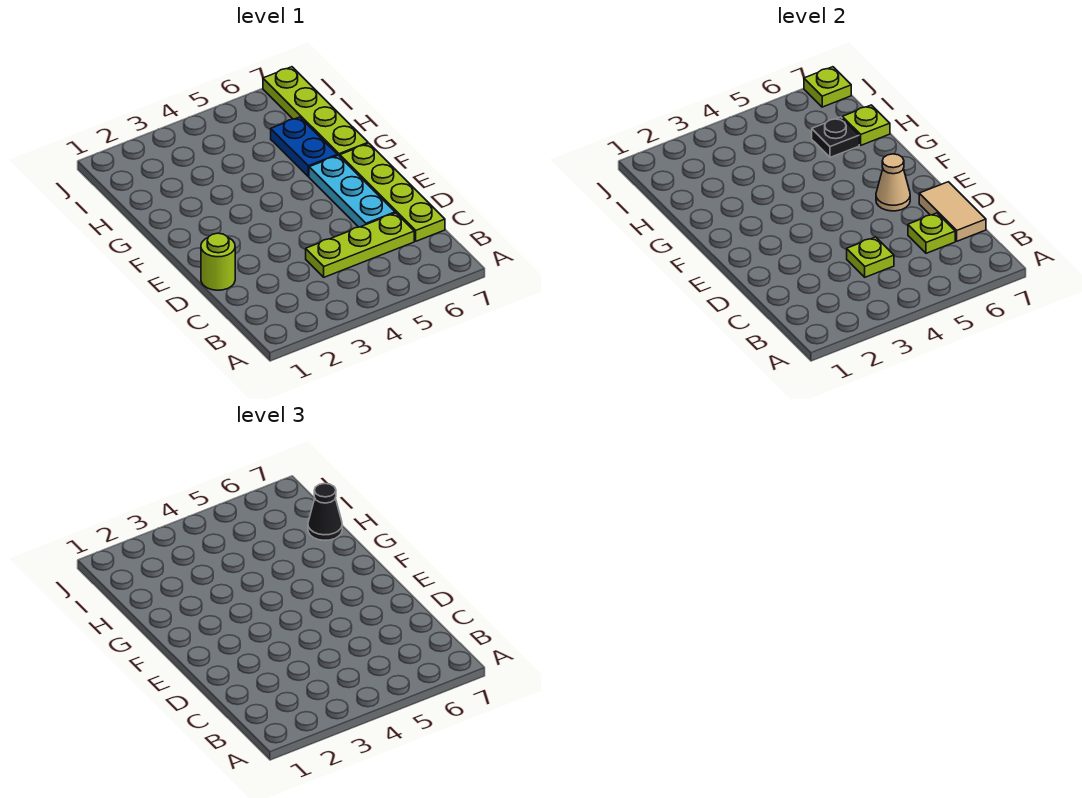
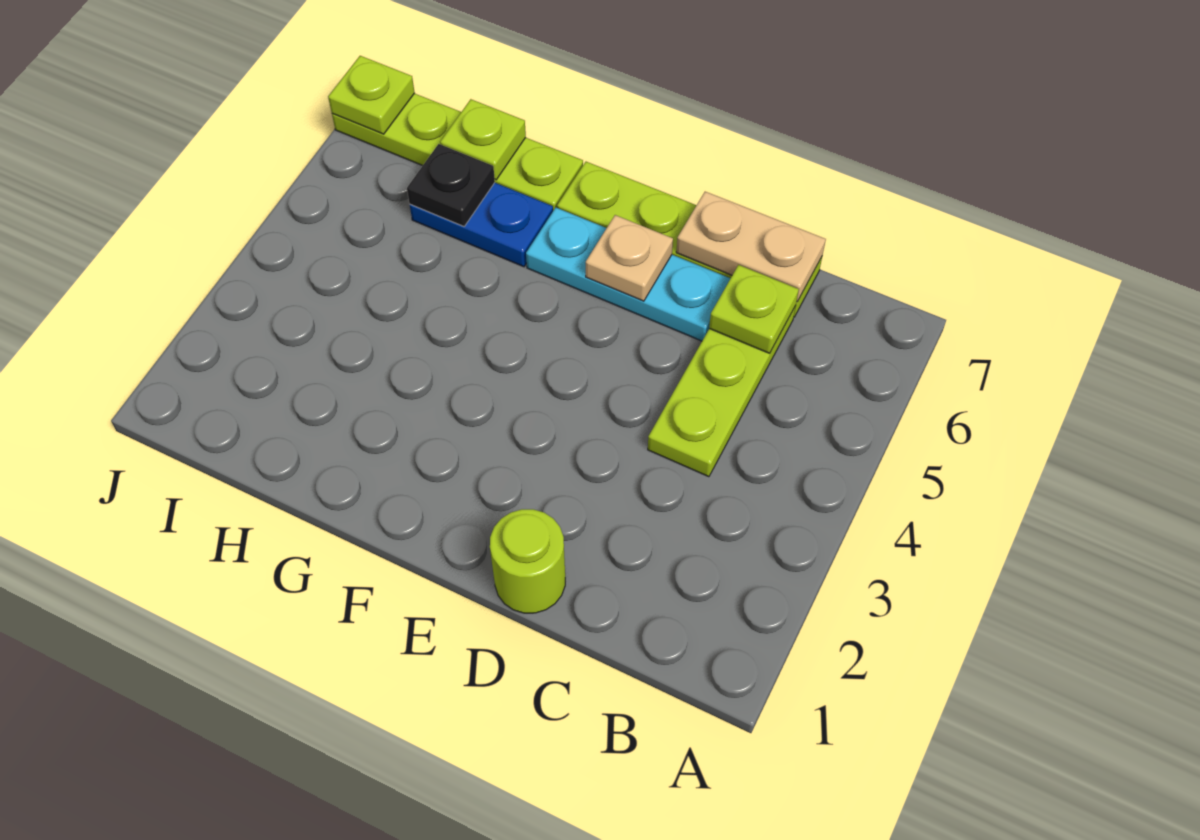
lime plate C4 level 2 -> none
tan tile C7:D7 level 2 -> tan plate C7:D7 level 2
tan cone E6 level 2 -> tan plate E6 level 2
black cone H7 level 3 -> none

